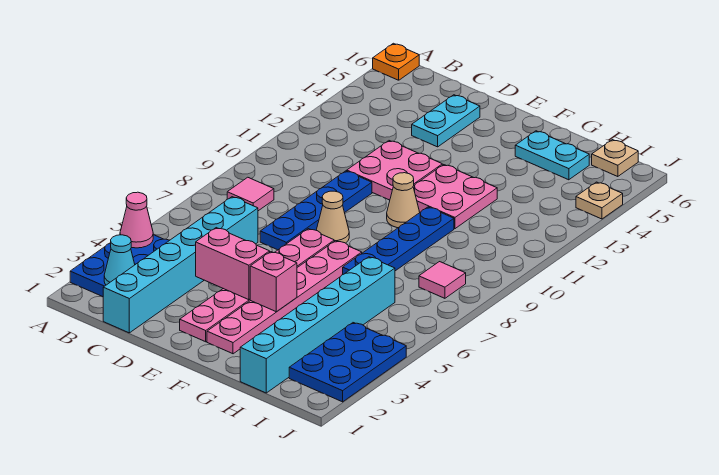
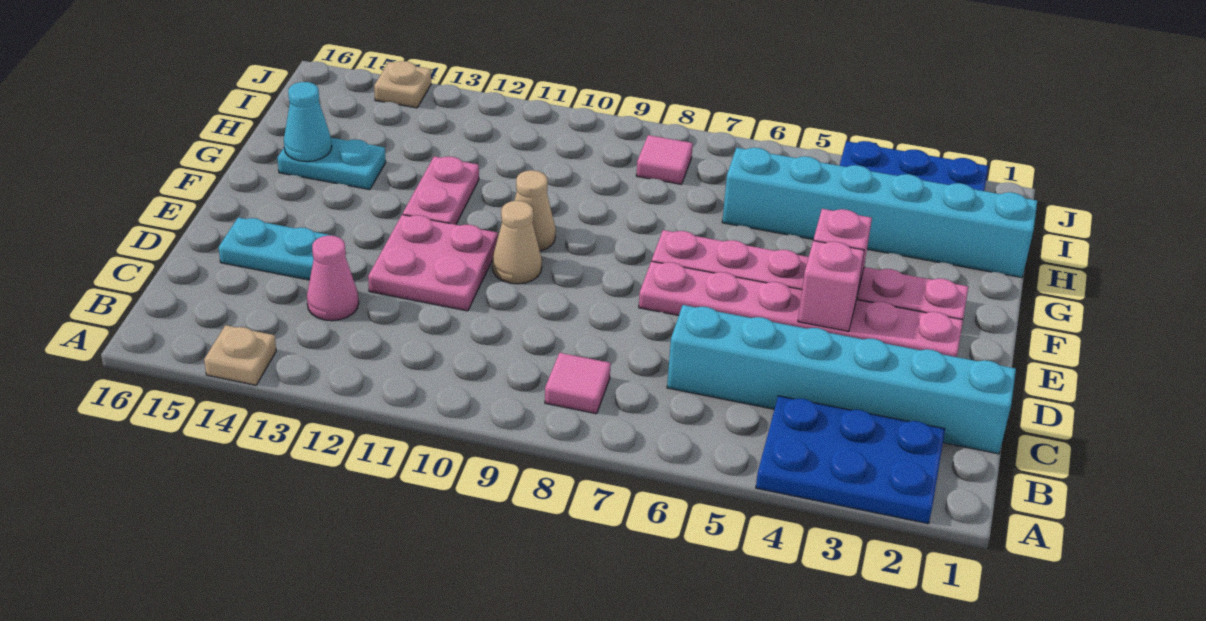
pink cone A4 level 2 -> pink cone C13 level 1
orange plate A16 level 1 -> none
cyan cone B2 level 2 -> cyan cone G15 level 2
pink brick D4:E4 level 2 -> pink brick E4 level 2
blue plate D7:D10 level 1 -> none
tan cone E8 level 1 -> tan cone E10 level 1
pink plate F11:G12 level 1 -> pink plate F12:G12 level 1
blue plate G7:G10 level 1 -> none
cyan plate G15:H15 level 1 -> cyan plate G14:G15 level 1
tan plate I16 level 1 -> tan plate A14 level 1

